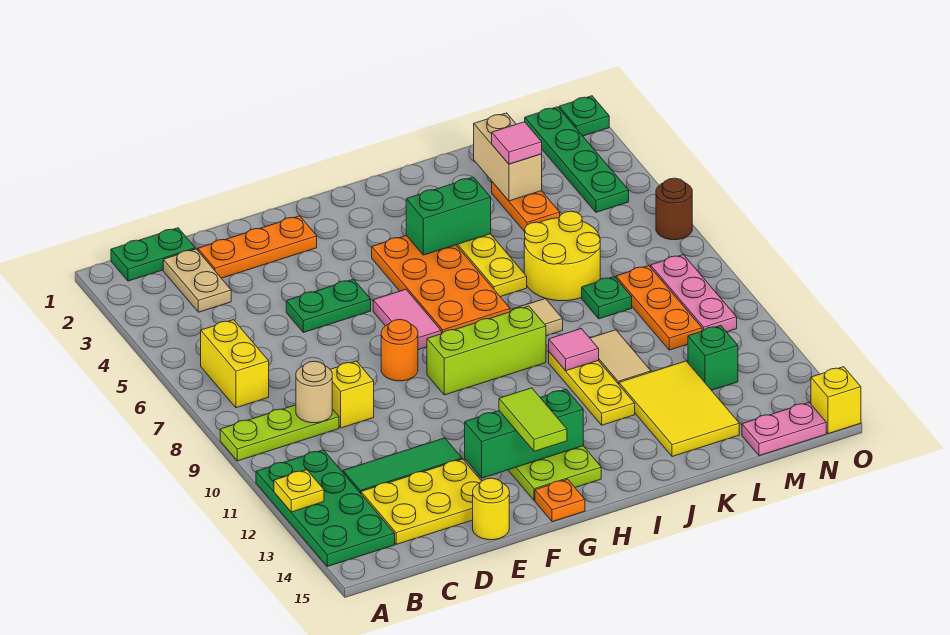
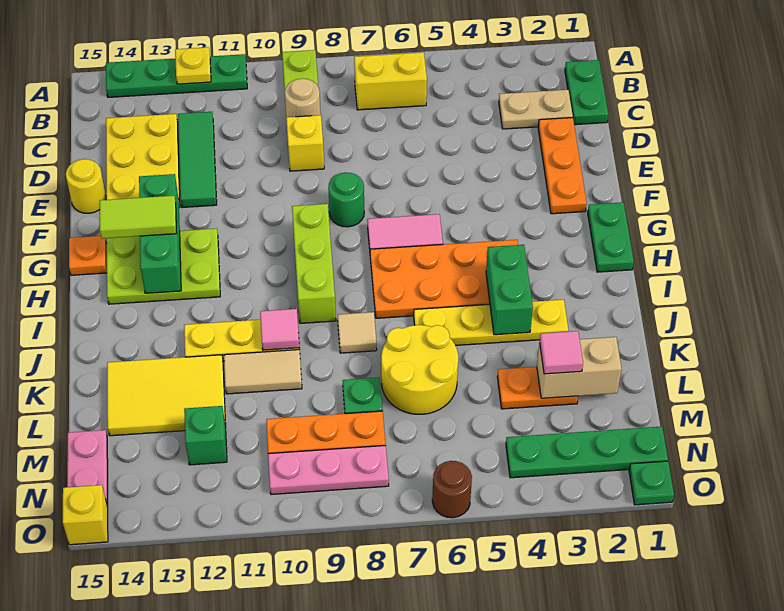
green plate A11:B14 level 1 -> green plate A11:A14 level 1
green plate E5:F5 level 1 -> green plate G1:H1 level 1
orange round brick F8 level 1 -> green round brick F8 level 1

